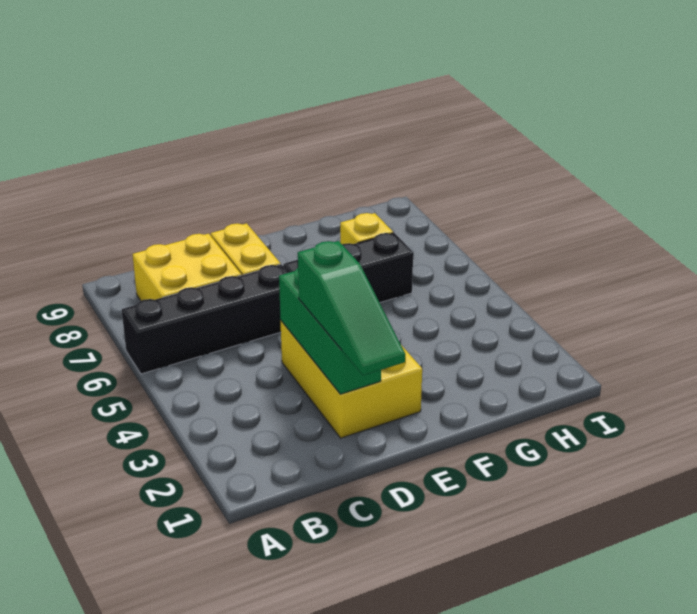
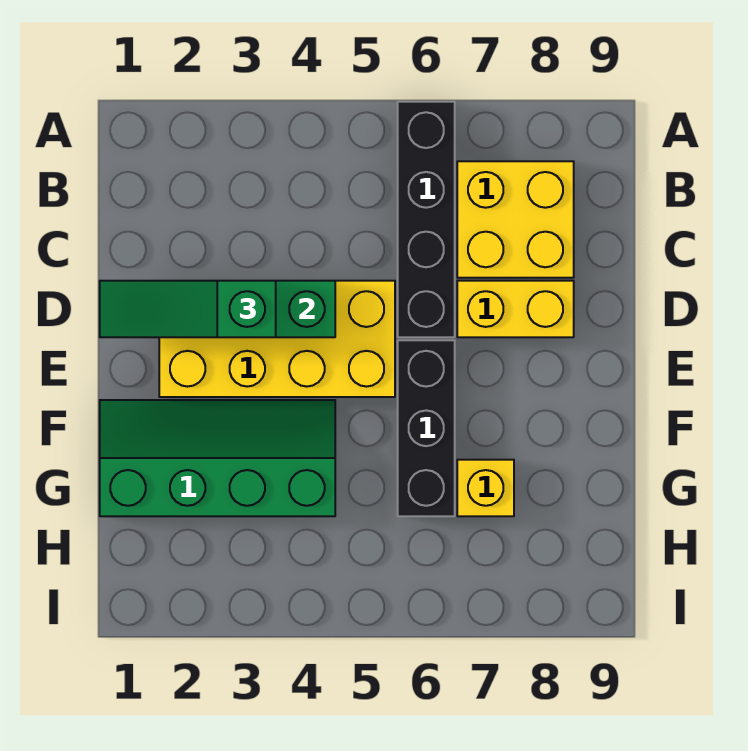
yellow brick D2:E4 level 1 -> yellow brick D2:E5 level 1
none -> green slope F1:G4 level 1 top G

